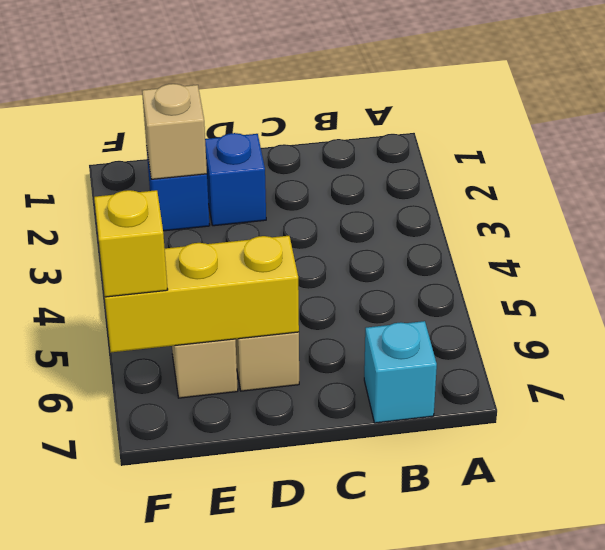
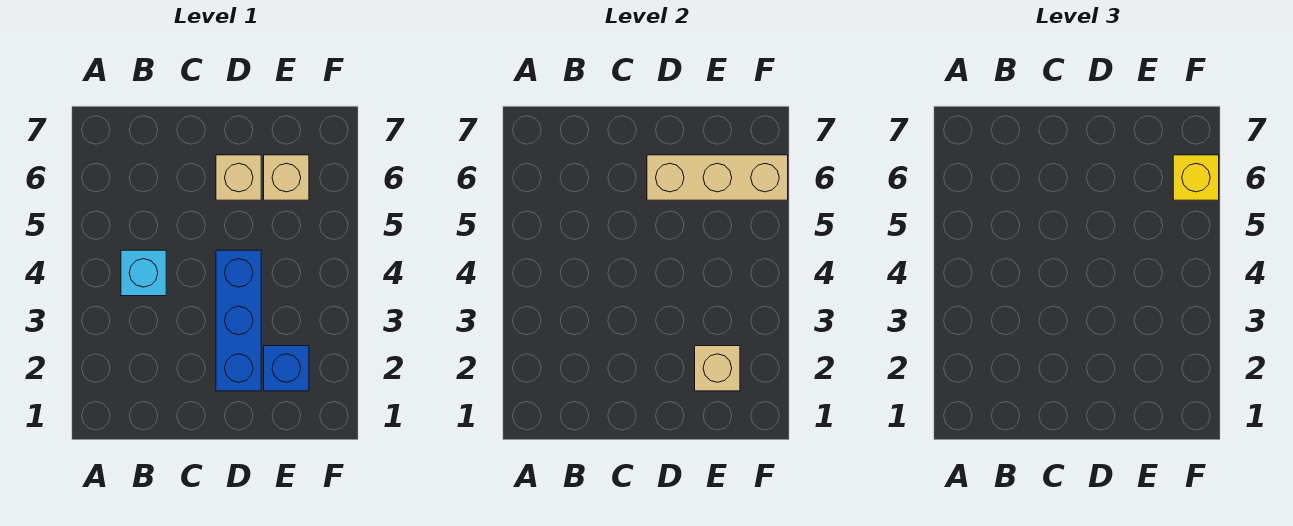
cyan brick B7 level 1 -> cyan brick B4 level 1
blue brick D2 level 1 -> blue brick D2:D4 level 1
yellow brick D6:F6 level 2 -> tan brick D6:F6 level 2

